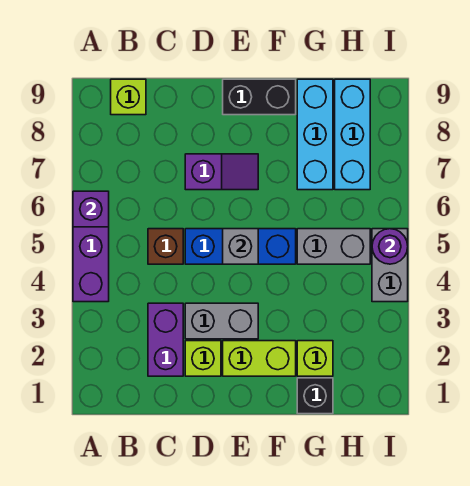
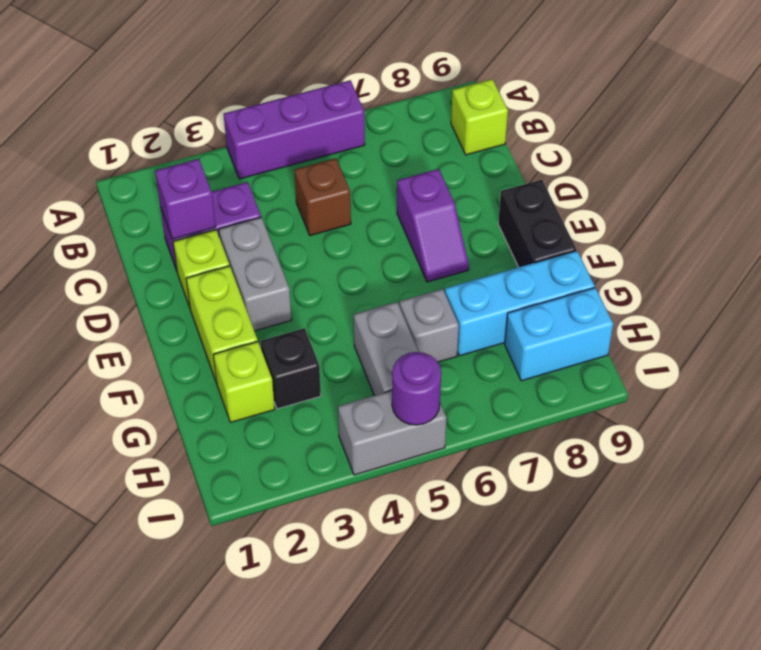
purple brick A6 level 2 -> purple brick C2 level 2
blue brick D5:F5 level 1 -> none
grey brick E5 level 2 -> grey brick G6 level 1
black brick G1 level 1 -> black brick G3 level 1
cyan brick H7:H9 level 1 -> cyan brick H8:H9 level 1

